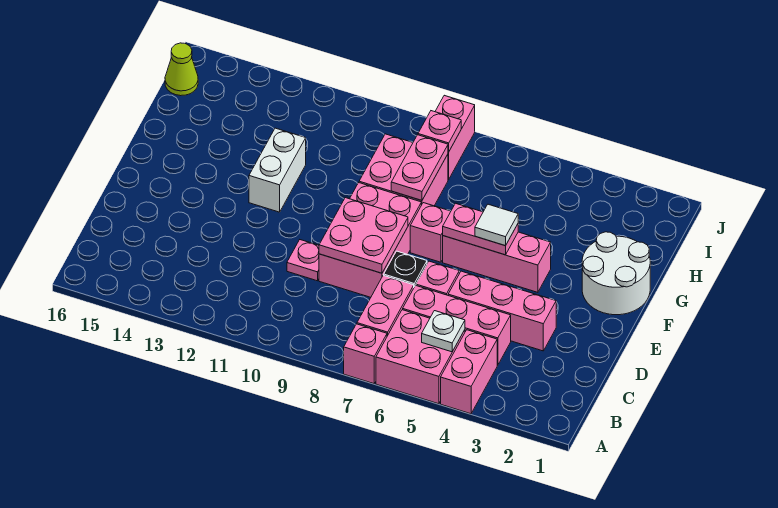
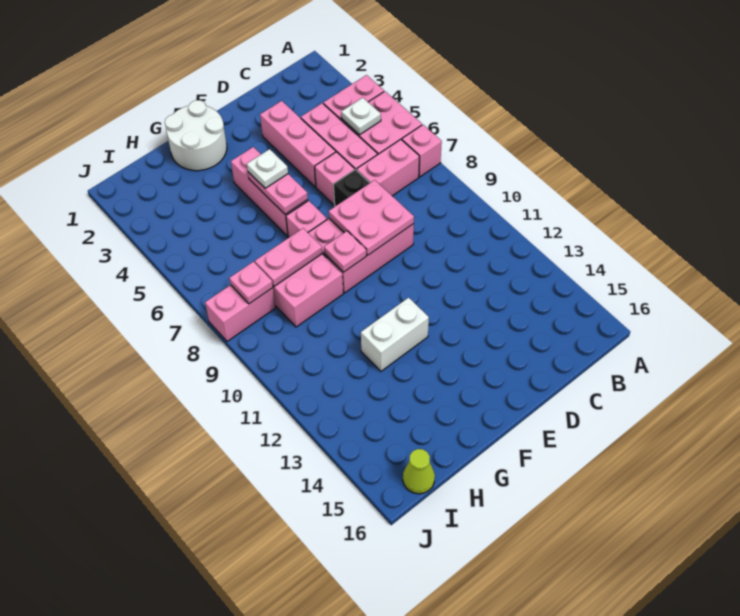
pink plate D10 level 1 -> pink plate F9 level 2
white tile F5 level 3 -> white plate F5 level 3

